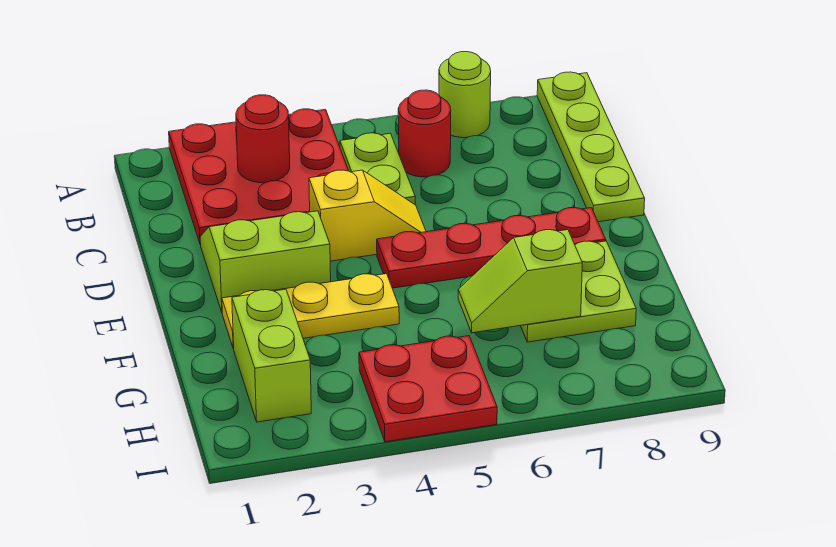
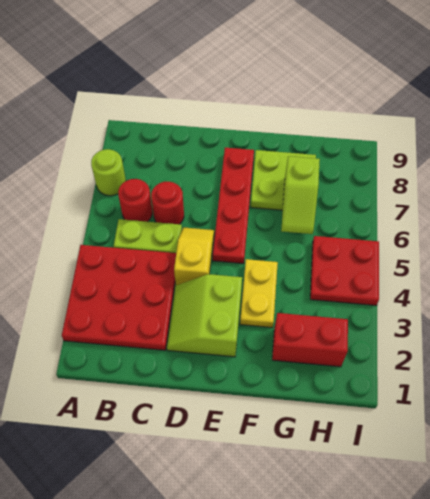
lime plate A9:D9 level 1 -> none
red round brick B3 level 2 -> red round brick C6 level 1
yellow plate F2:F4 level 1 -> yellow plate F3:F4 level 1
lime brick G2:H2 level 1 -> red brick G2:H2 level 1

